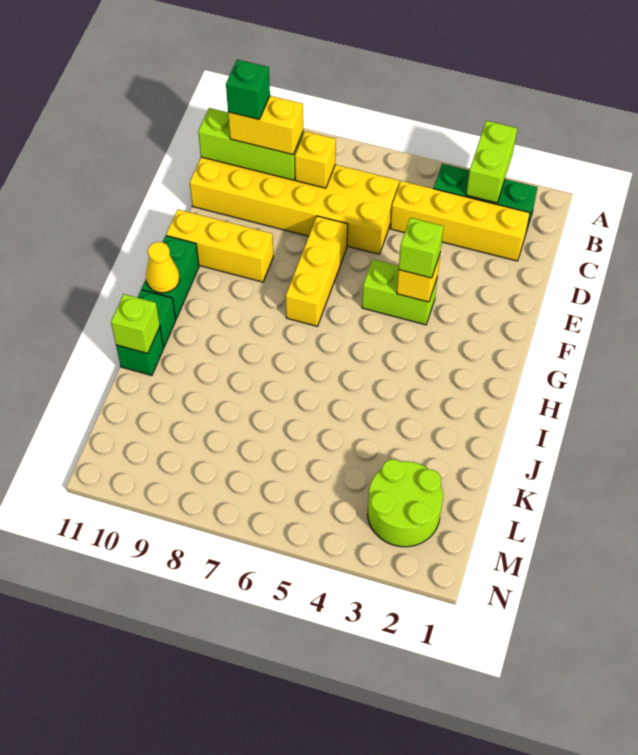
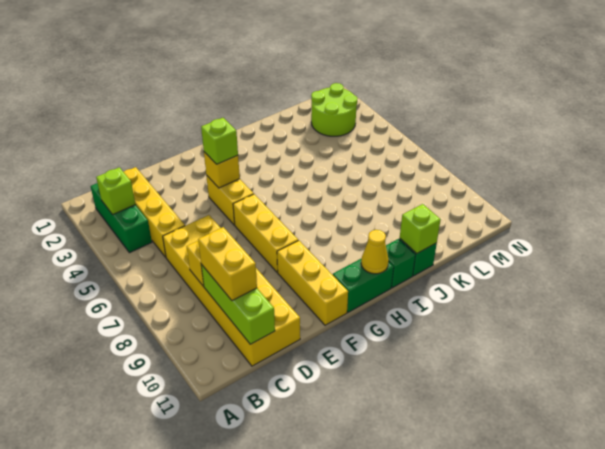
lime brick A3:B3 level 2 -> lime brick B3 level 2
green brick C10 level 4 -> none
yellow brick E7:G7 level 1 -> yellow brick F6:F8 level 1
lime brick F4:F5 level 1 -> yellow brick F4:F5 level 1

